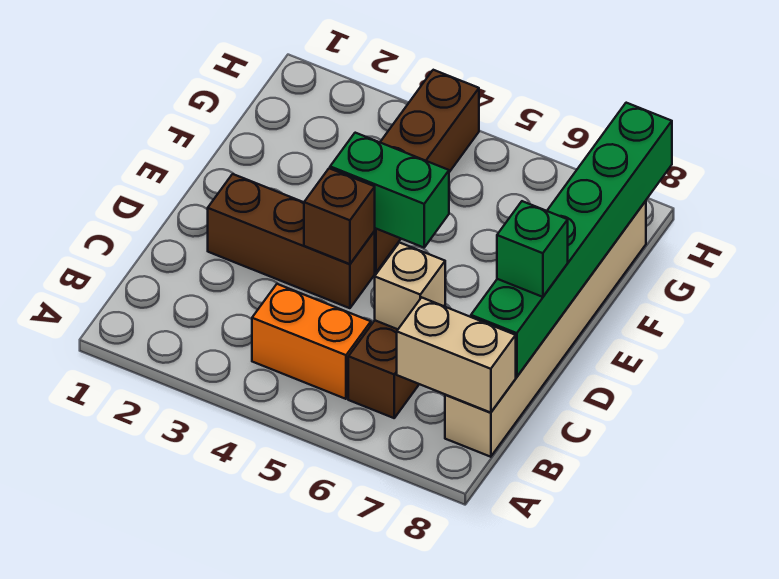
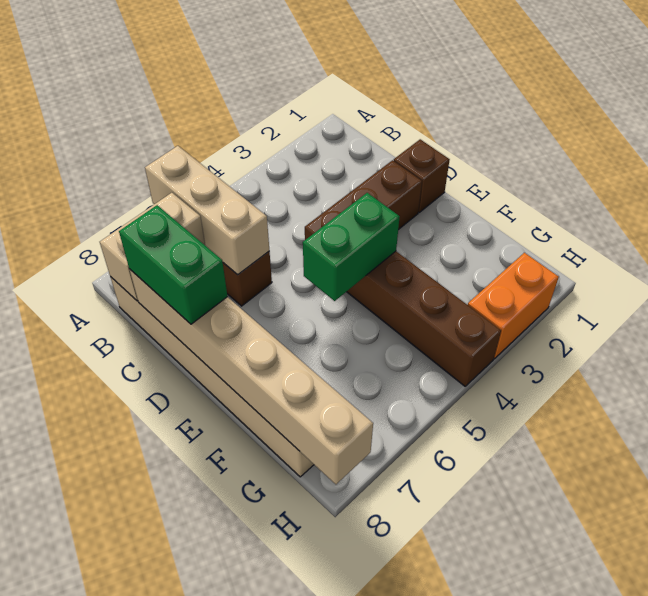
orange brick B4:B5 level 1 -> orange brick H2:H3 level 1
tan brick C6 level 2 -> tan brick A6:C6 level 2
green brick C8:H8 level 2 -> tan brick C8:H8 level 2
brown brick D4 level 2 -> brown brick D1 level 1
green brick D8 level 3 -> green brick C8:D8 level 3

